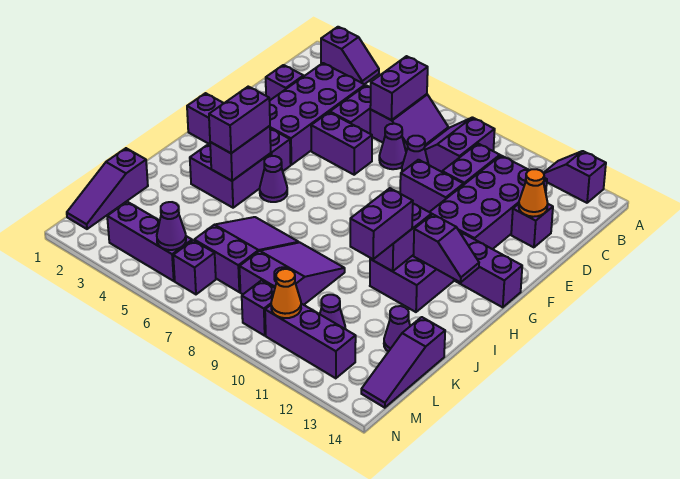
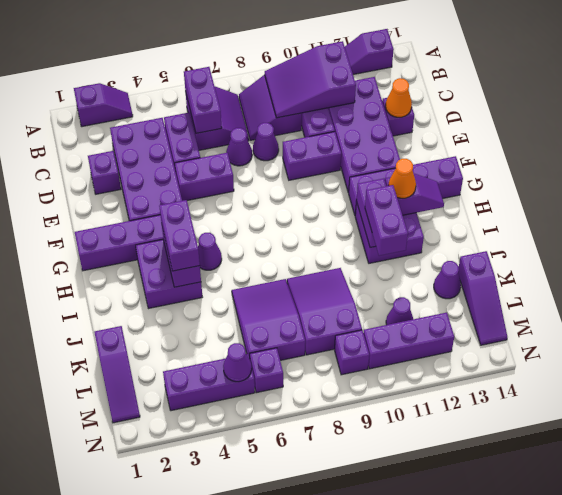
none -> purple slope B9:C11 level 2 top 11
orange cone M10 level 2 -> orange cone H12 level 3

